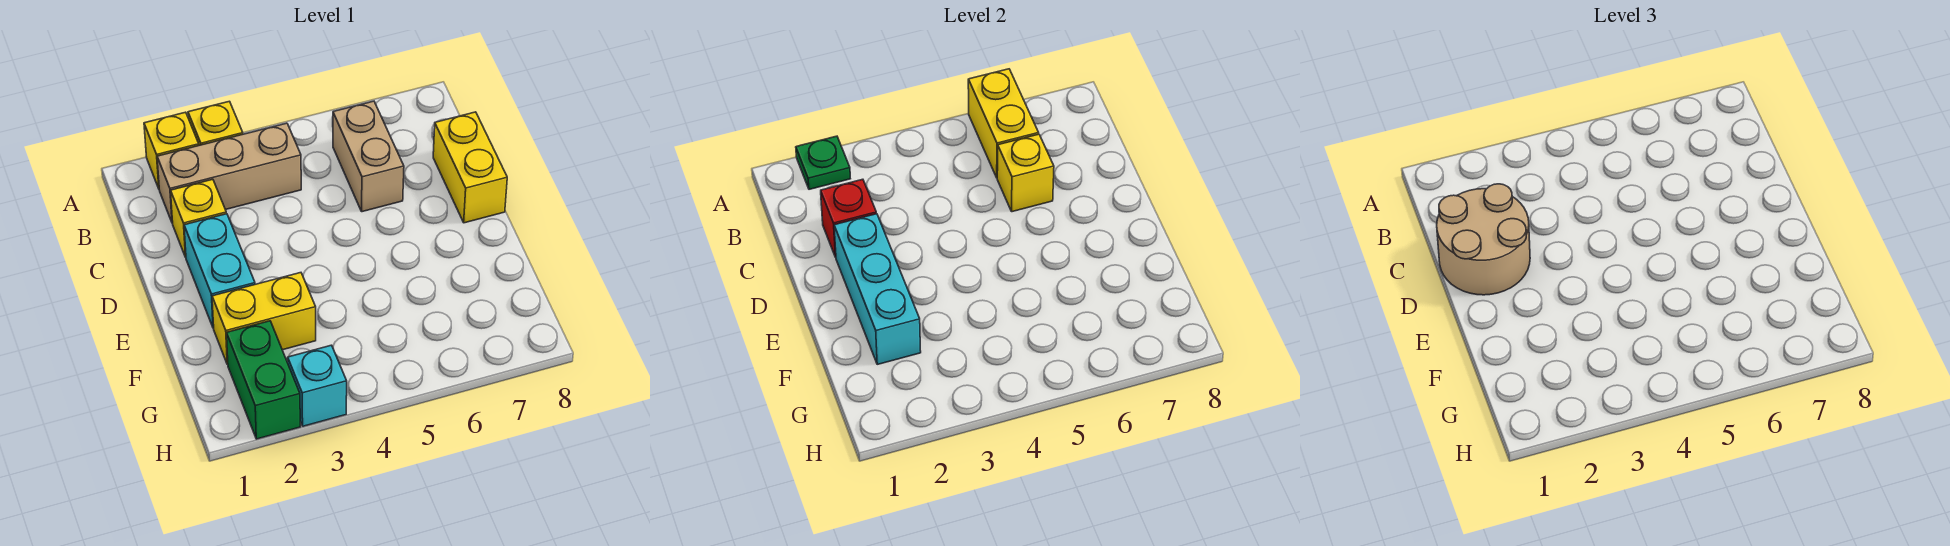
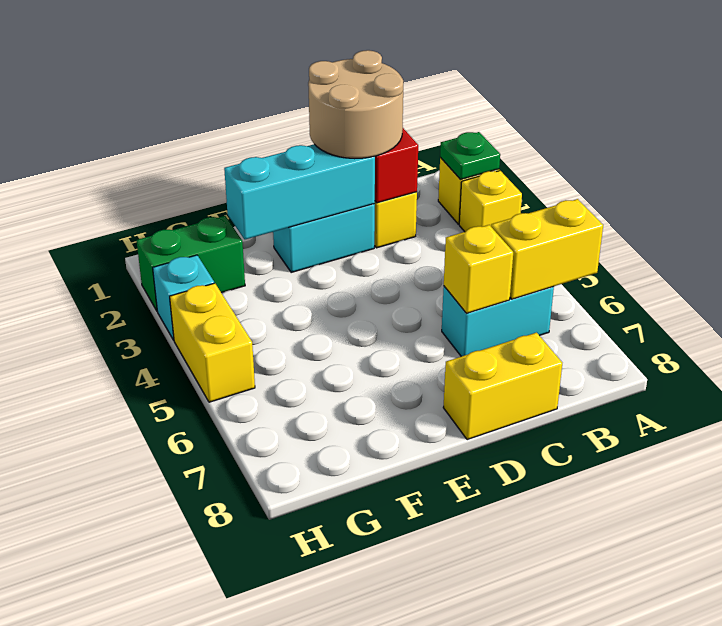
tan brick B2:B4 level 1 -> none
tan brick B6:C6 level 1 -> cyan brick B6:C6 level 1
yellow brick F2:F3 level 1 -> yellow brick H4:H5 level 1

